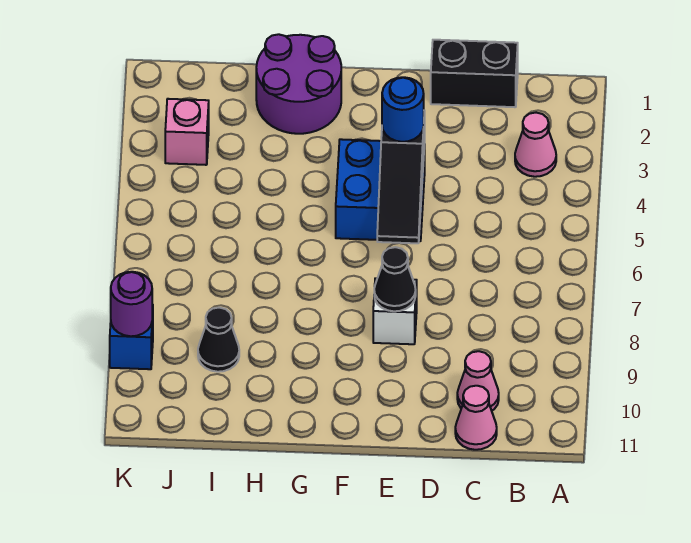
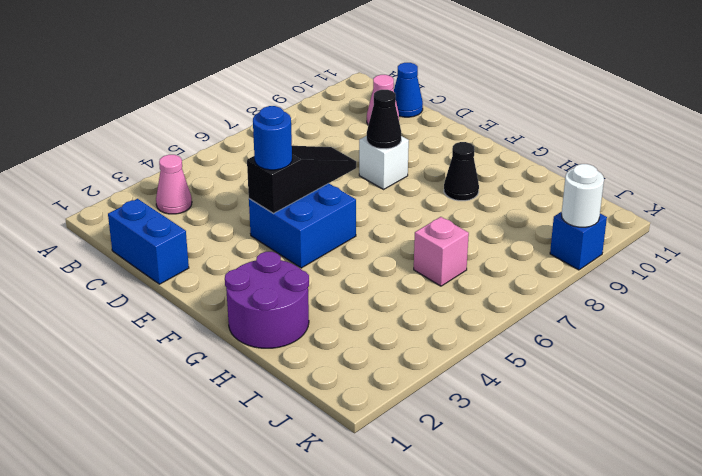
black brick C1:D1 level 1 -> blue brick C1:D1 level 1
pink cone C11 level 1 -> blue cone C11 level 1
black cone I9 level 1 -> black cone G9 level 1
pink brick J3 level 1 -> pink brick I6 level 1
purple round brick K9 level 2 -> white round brick K9 level 2

